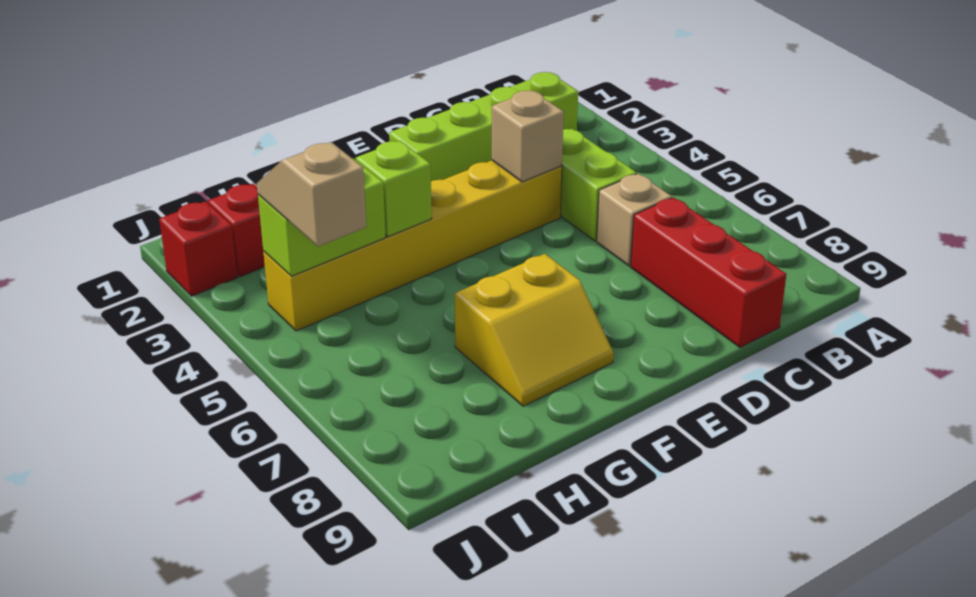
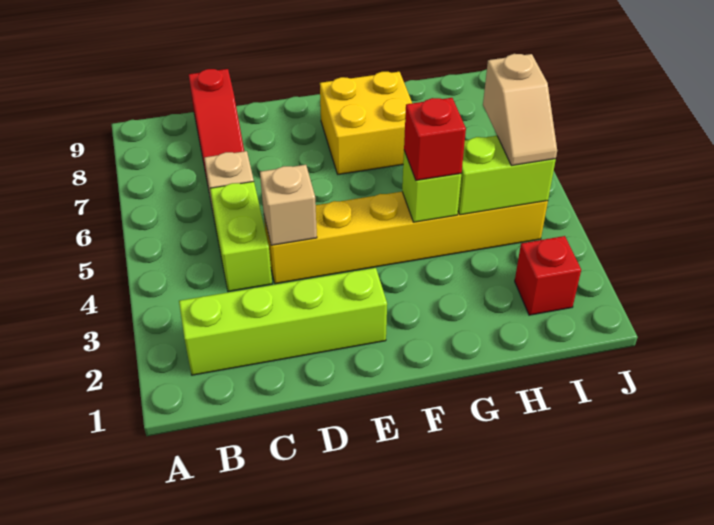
red brick C7:C9 level 1 -> red slope C7:C9 level 1 top 9
yellow slope F7:G8 level 1 top 7 -> yellow brick F7:G8 level 1
red brick J2 level 1 -> red brick G4 level 3

